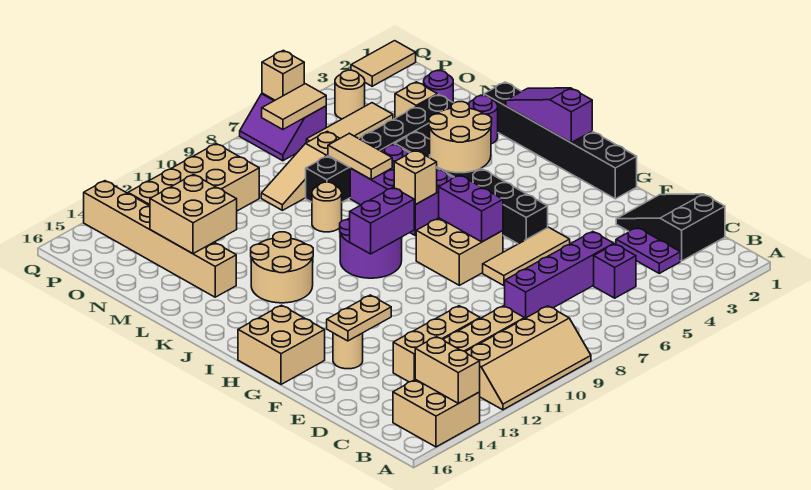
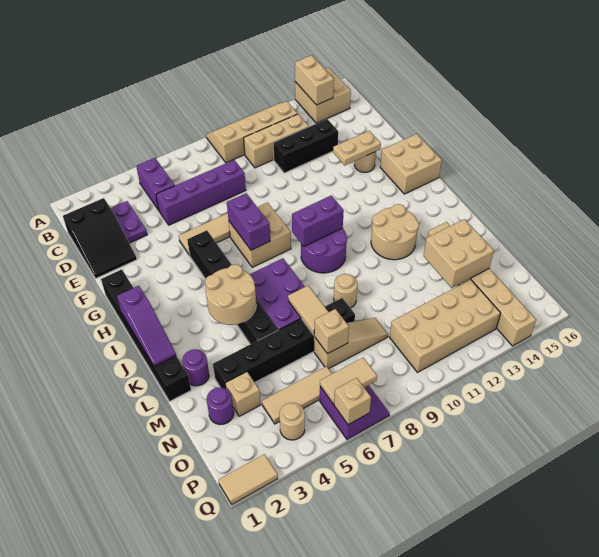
purple brick C5 level 1 -> purple brick B5:C5 level 1
tan brick D11:D13 level 1 -> black brick D11:D13 level 1
tan brick J7 level 2 -> tan brick N7 level 2

